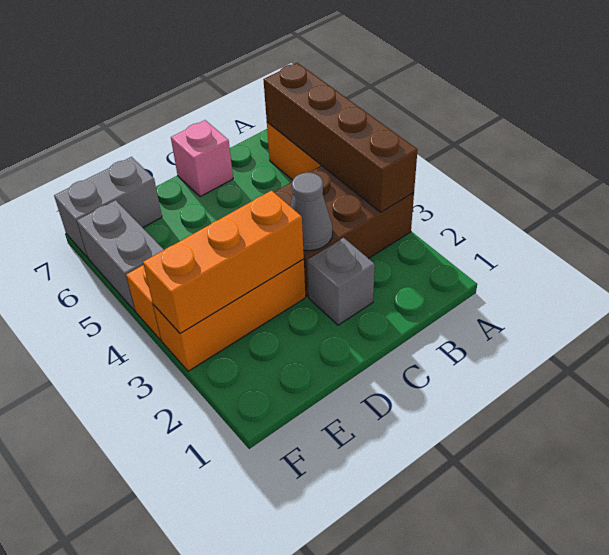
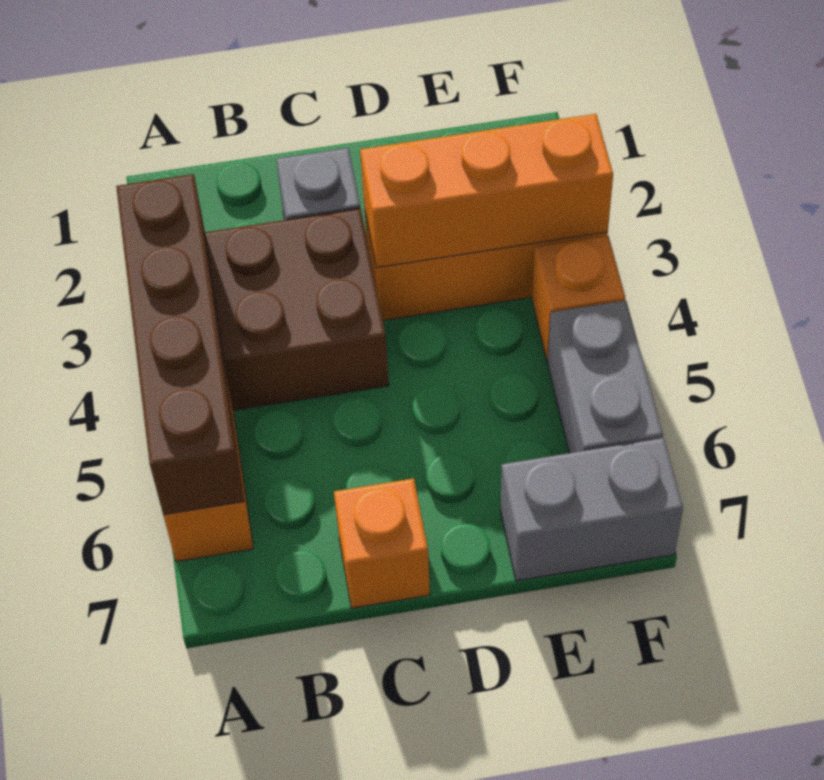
grey cone C3 level 2 -> none
pink brick C7 level 1 -> orange brick C7 level 1

